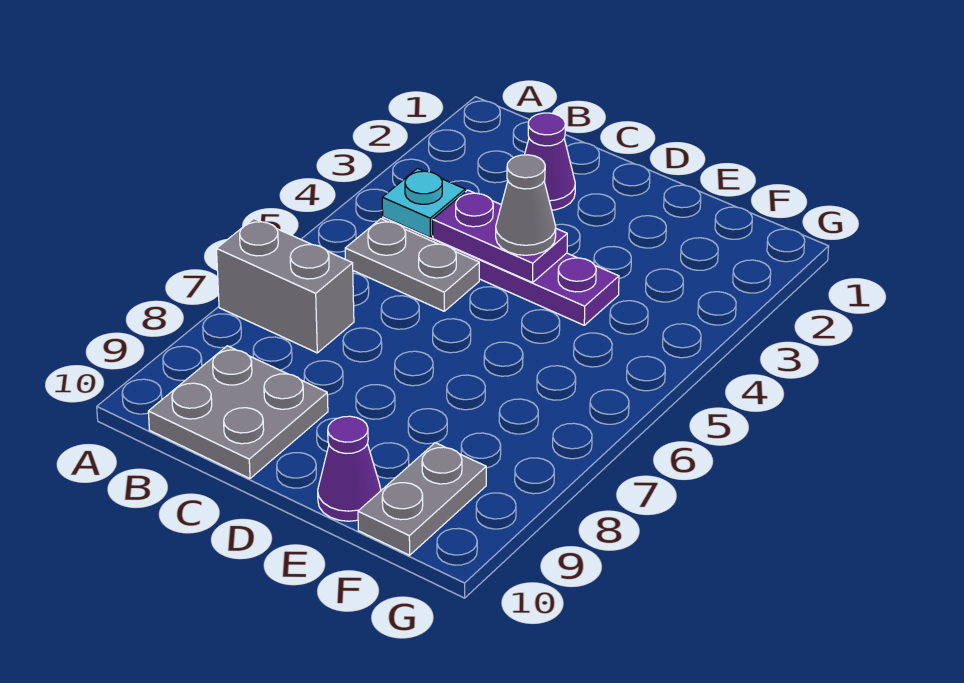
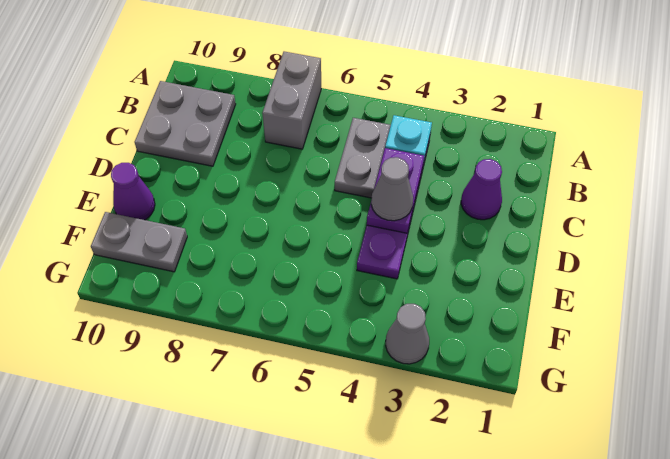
none -> grey cone G3 level 1

